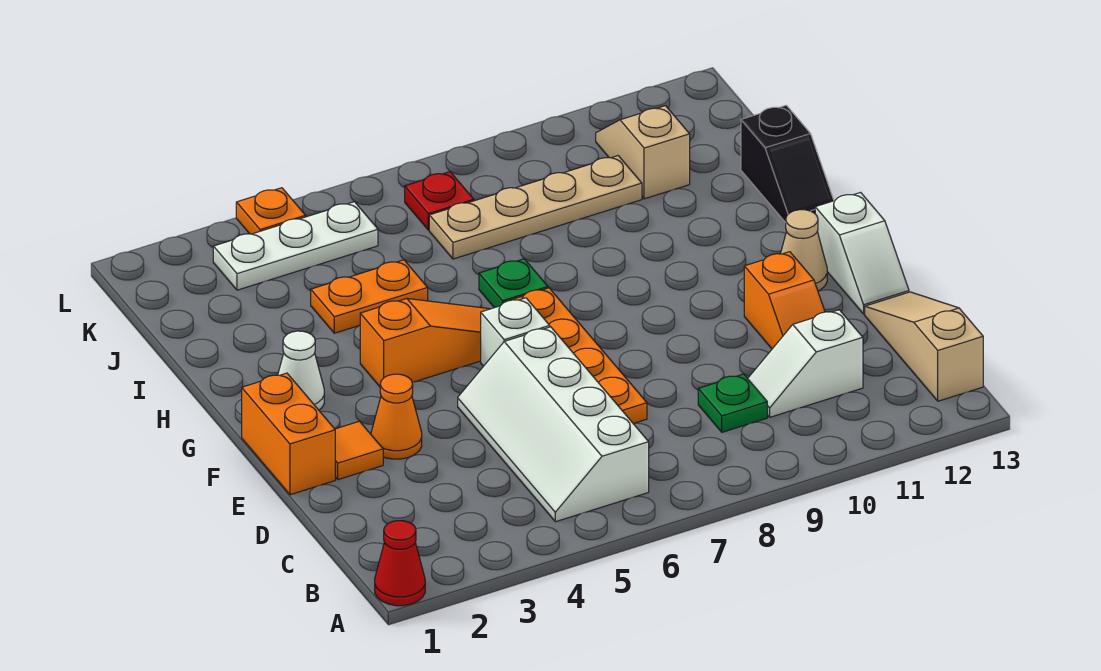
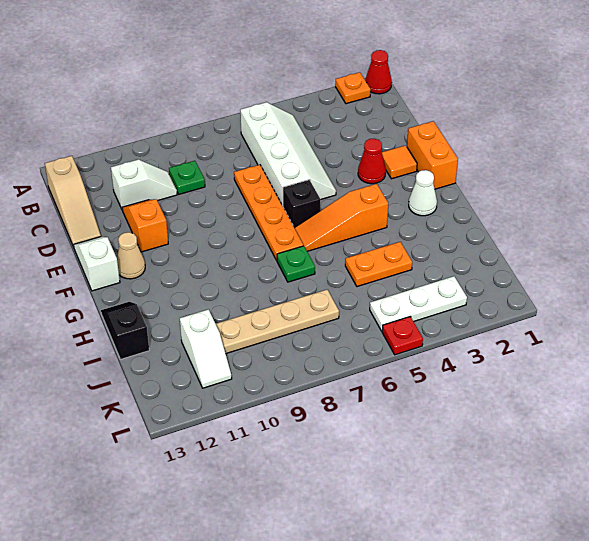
orange cone E3 level 1 -> red cone E3 level 1
white brick F6 level 1 -> black brick F6 level 1
tan slope J11:K11 level 1 top J -> white slope J11:K11 level 1 top J
red plate K7 level 1 -> red plate L5 level 1
orange plate L4 level 1 -> orange plate A2 level 1

